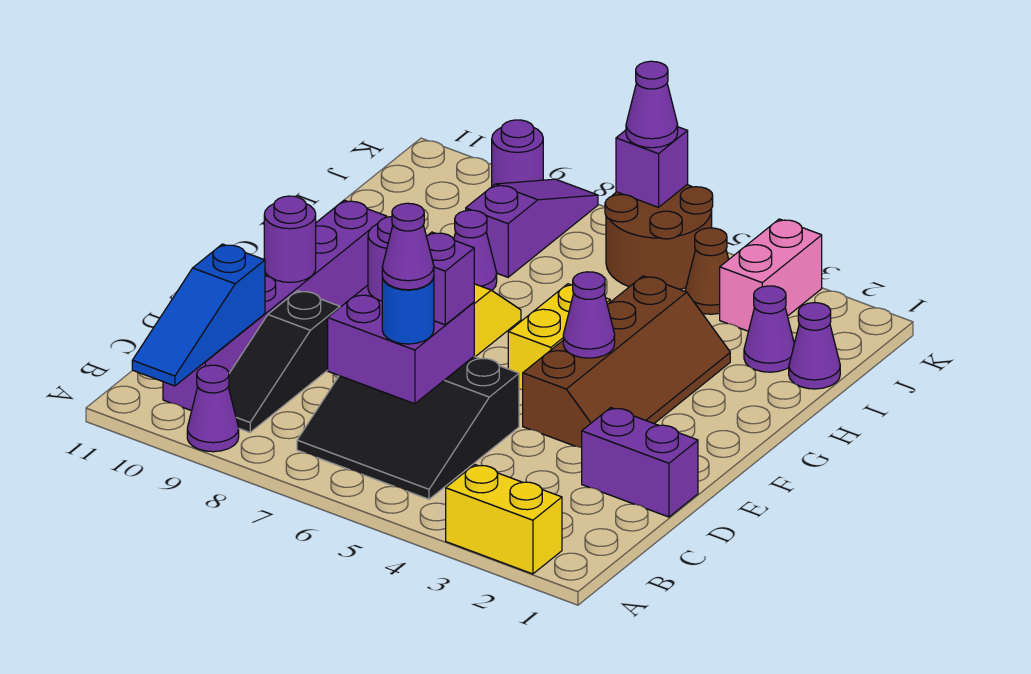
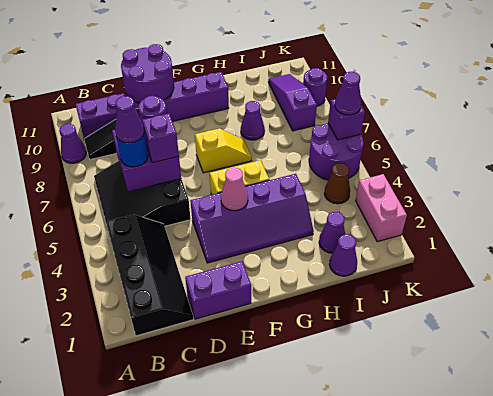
yellow brick A2:A3 level 1 -> none
blue slope A10:C10 level 2 top C -> none
none -> black slope B1:C4 level 1 top B
purple brick D1:D2 level 1 -> purple brick D1:E1 level 1
brown slope E3:H4 level 1 top 4 -> purple slope E3:H4 level 1 top 4
purple round brick E10 level 2 -> purple round brick D10:E11 level 2
purple cone F4 level 2 -> pink cone F4 level 2
purple slope I8:K8 level 1 top I -> purple slope J8:J10 level 1 top 8
pink brick J3:K3 level 1 -> pink brick K2:K3 level 1
brown round brick J5:K6 level 1 -> purple round brick J5:K6 level 1

